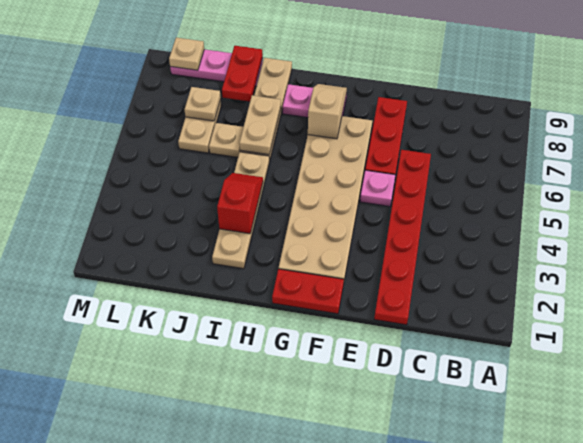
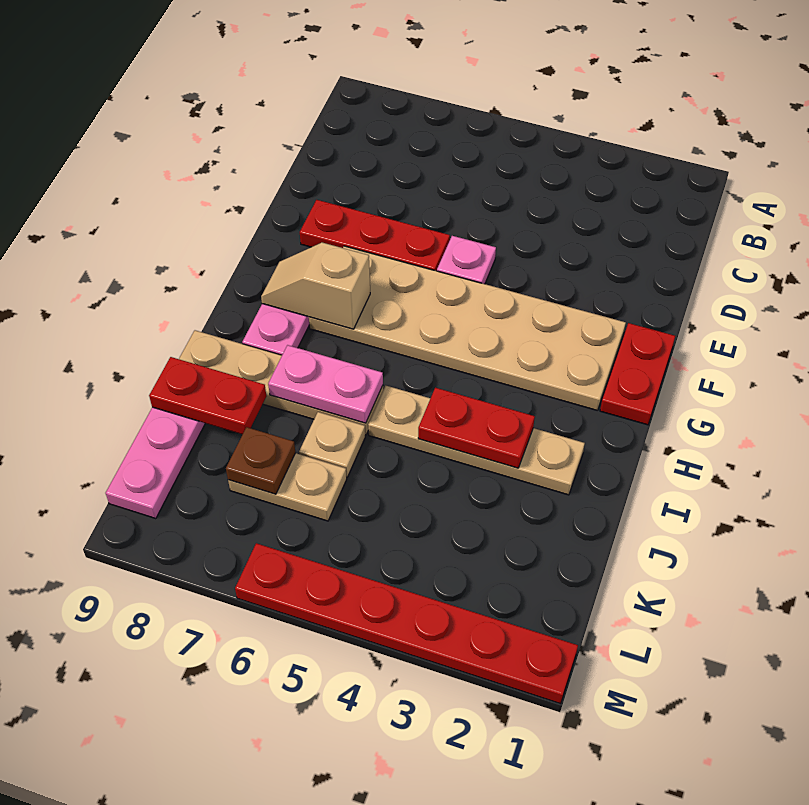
red plate D1:D6 level 1 -> red plate M1:M6 level 1
red slope I3:I4 level 2 top 3 -> red plate I3:I4 level 2
tan plate I6:I7 level 2 -> pink plate I6:I7 level 2
tan plate K7 level 2 -> brown plate K7 level 2
tan plate L9 level 2 -> none

